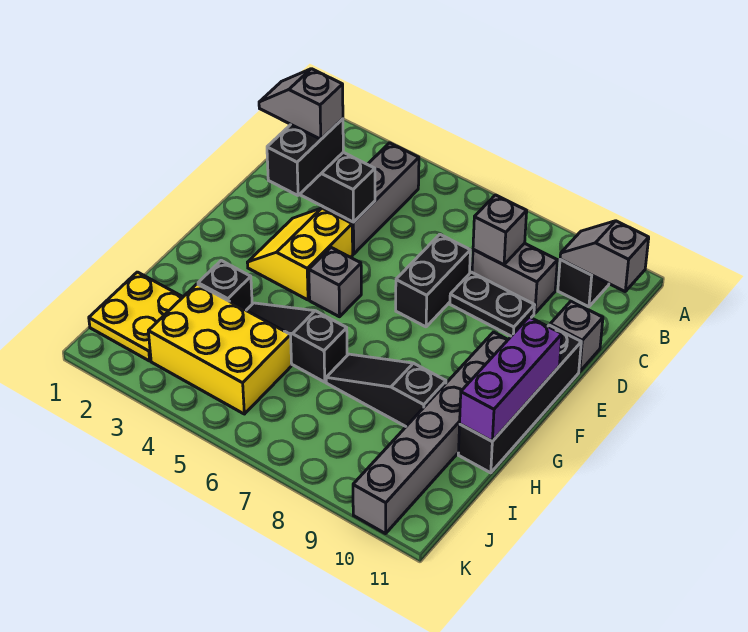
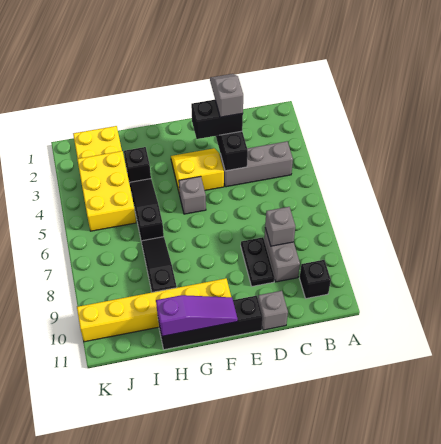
grey slope B10:B11 level 2 top 11 -> none
black brick D7:E7 level 1 -> none
grey brick F10:K10 level 1 -> yellow brick F10:K10 level 1
purple brick F11:H11 level 2 -> purple slope F11:H11 level 2 top H

